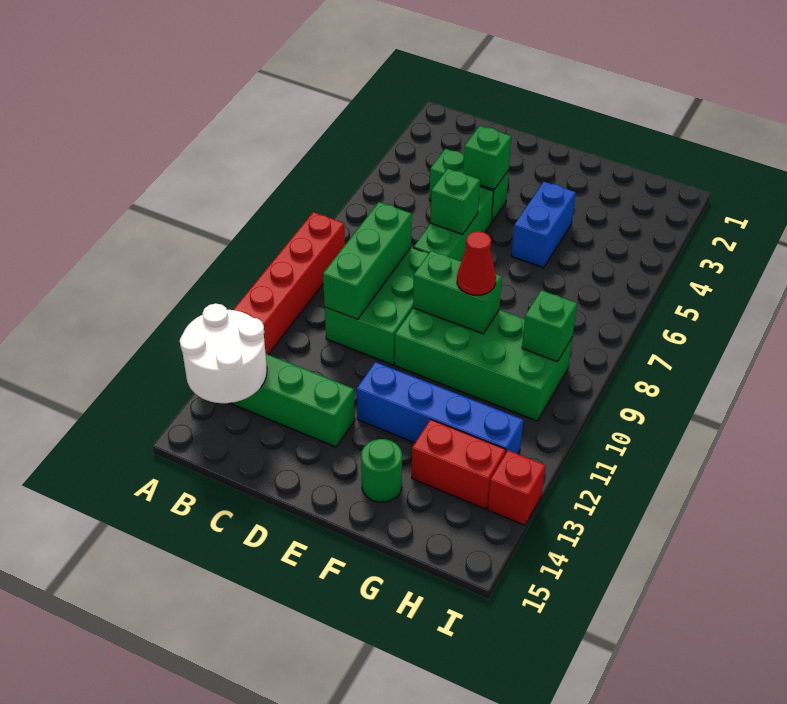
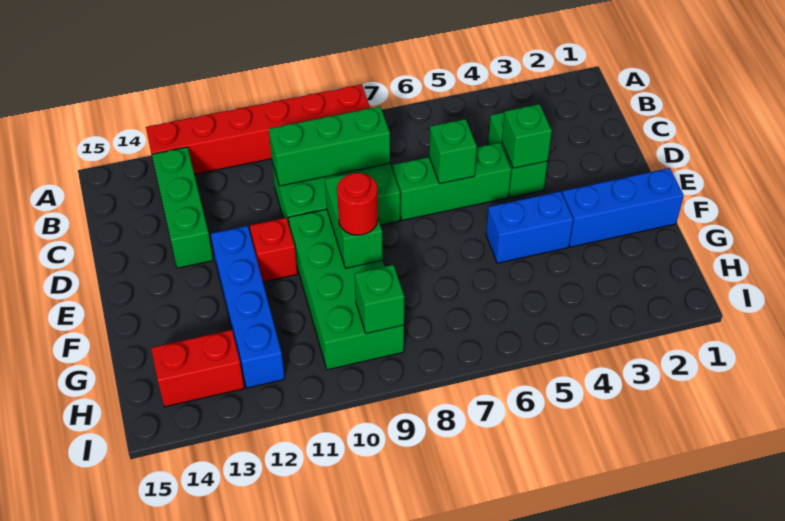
white round brick A13:B14 level 2 -> none
none -> blue brick F1:F3 level 1
red cone F9 level 3 -> red round brick F9 level 3
green round brick F14 level 1 -> none
red brick G13:H13 level 1 -> red brick H13:H14 level 1
red brick I13 level 1 -> red brick E11 level 1

